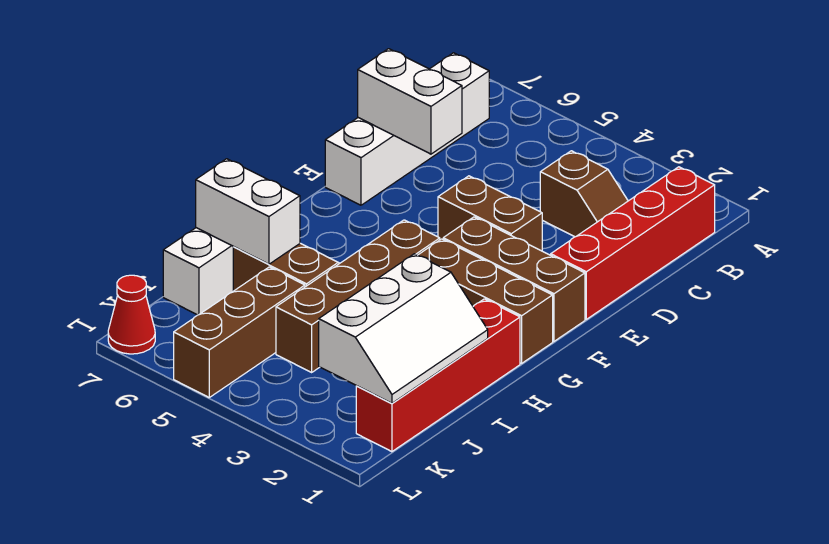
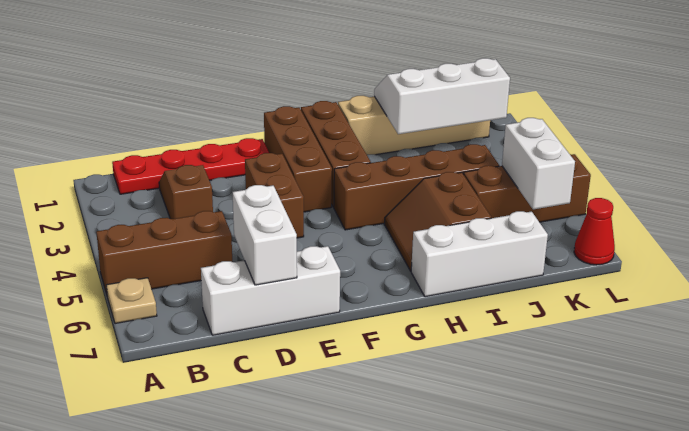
none -> brown brick A5:C5 level 1
none -> tan plate A6 level 1
red brick B1:E1 level 1 -> red plate B1:E1 level 1
white brick B7:E7 level 1 -> white brick C7:E7 level 1
red brick H1:K1 level 1 -> tan brick H1:K1 level 1
white brick I6:I7 level 2 -> white brick K5:K6 level 2

